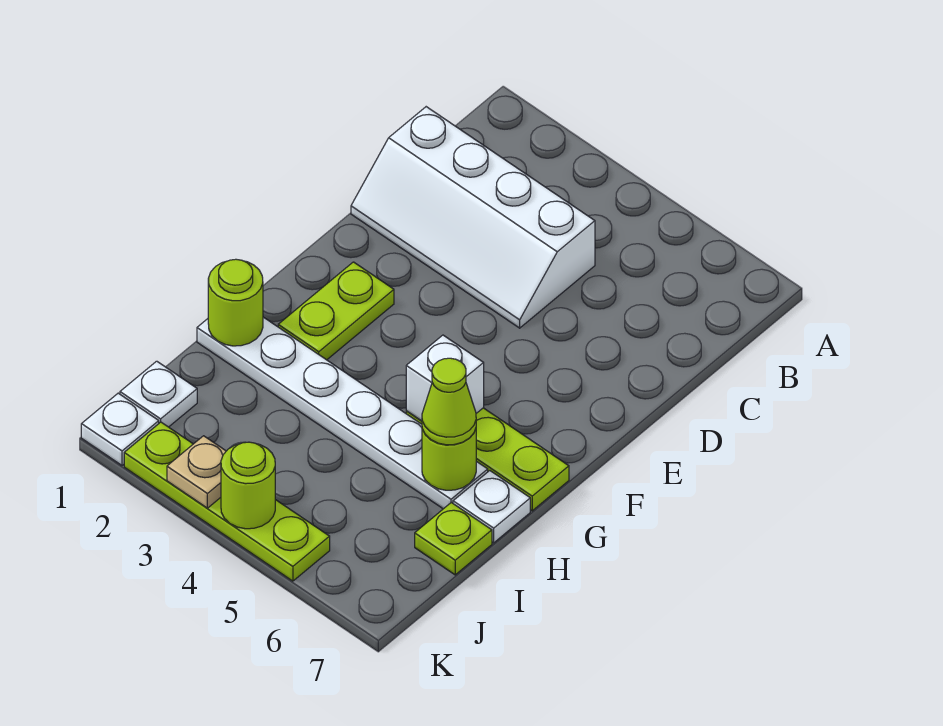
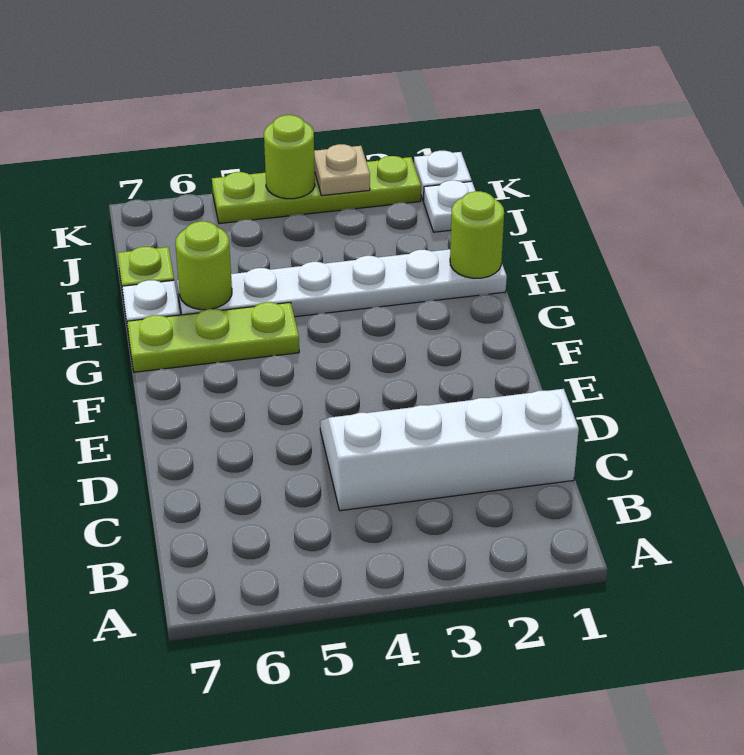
lime plate F2:G2 level 1 -> none
white brick G5 level 2 -> none
lime cone H6 level 3 -> none

